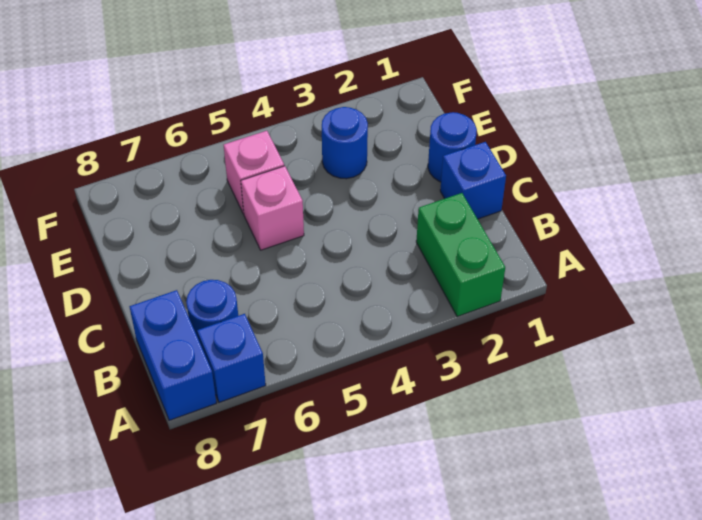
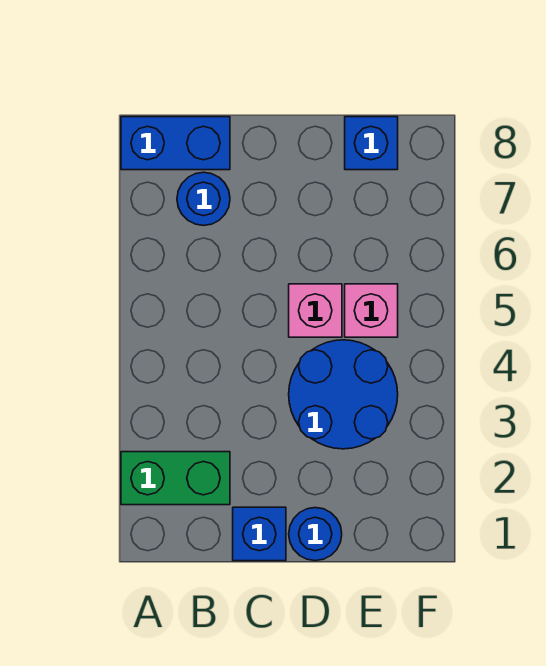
blue brick A7 level 1 -> blue brick E8 level 1
blue round brick E3 level 1 -> blue round brick D3:E4 level 1

